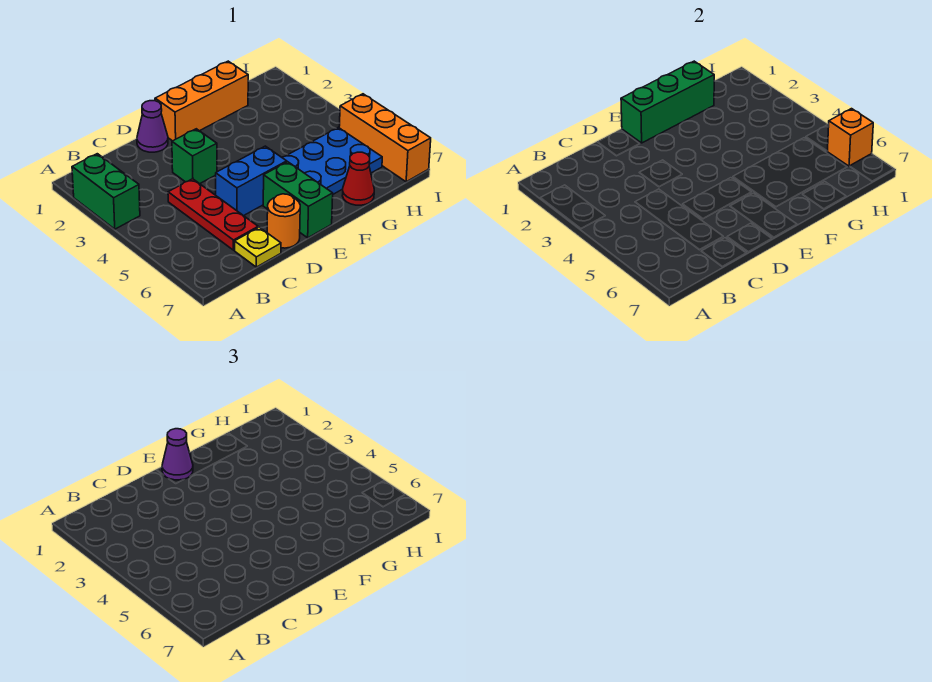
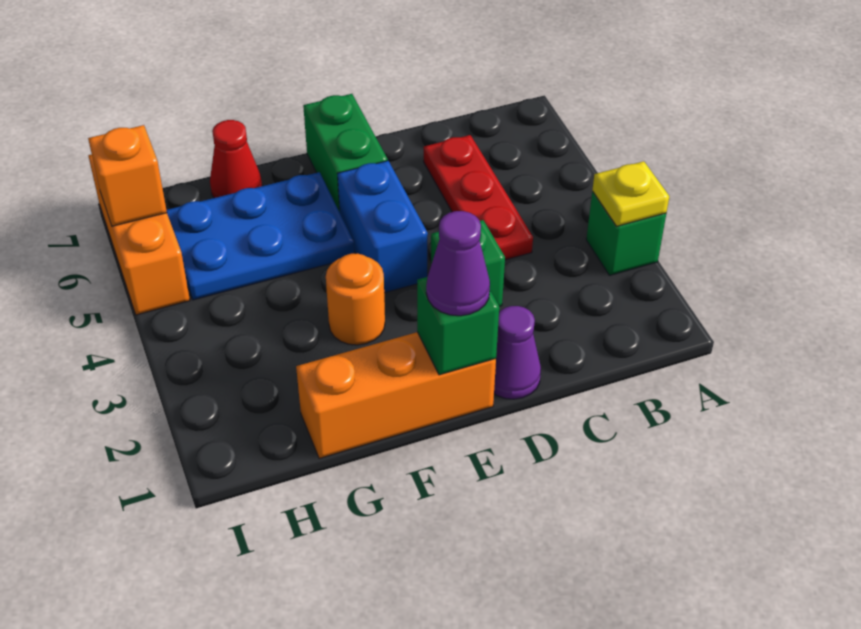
green brick A2:A3 level 1 -> green brick A3 level 1
yellow plate C7 level 1 -> yellow plate A3 level 2
blue brick D5:E5 level 1 -> blue brick E4:E5 level 1
orange round brick D7 level 1 -> orange round brick F3 level 1
green brick E1:G1 level 2 -> green brick E1 level 2

